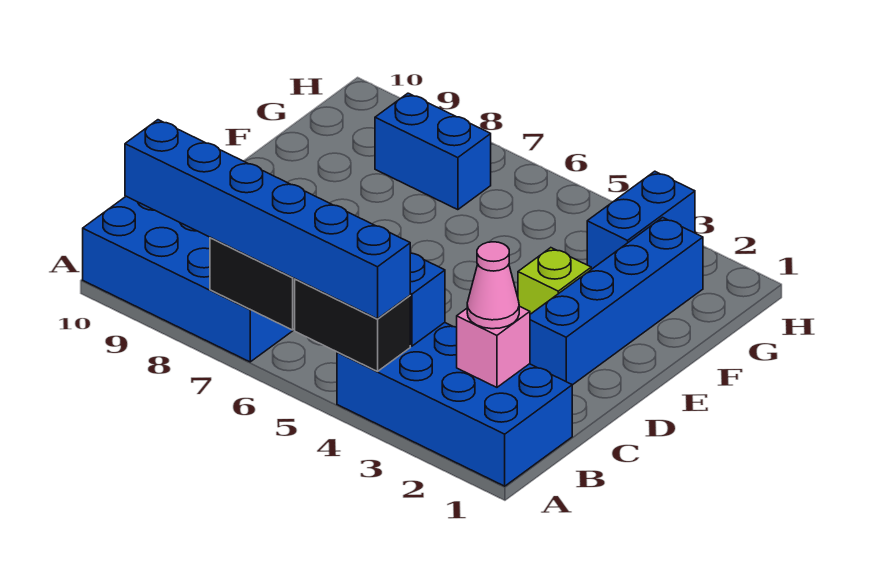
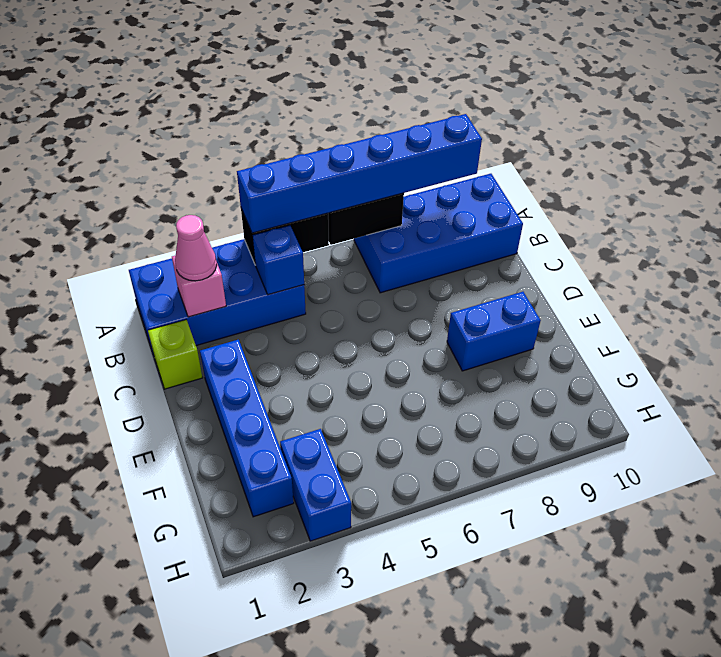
lime brick E3 level 1 -> lime brick C1 level 1
blue brick G7:G8 level 1 -> blue brick E8:E9 level 1

